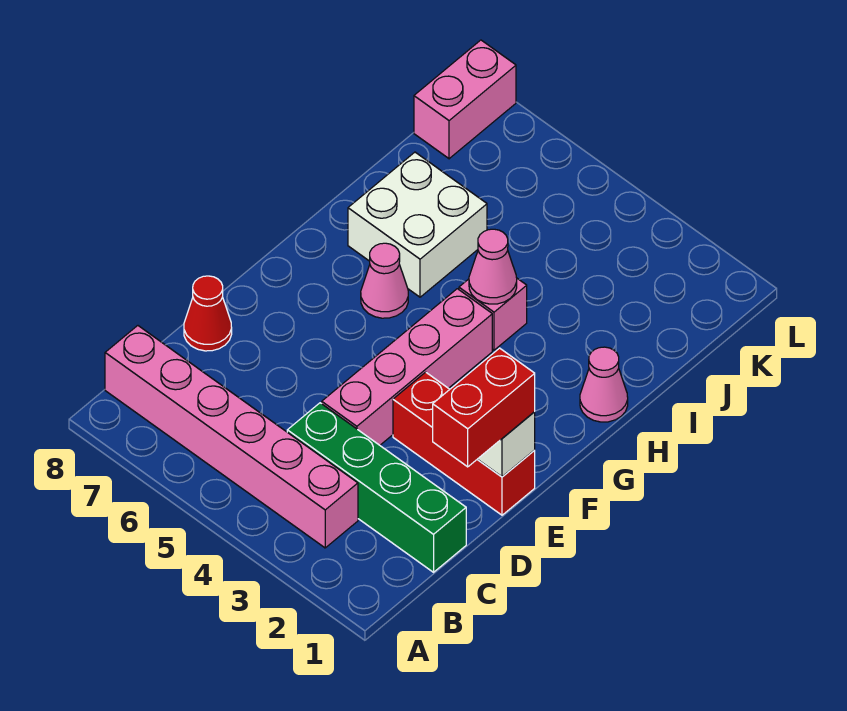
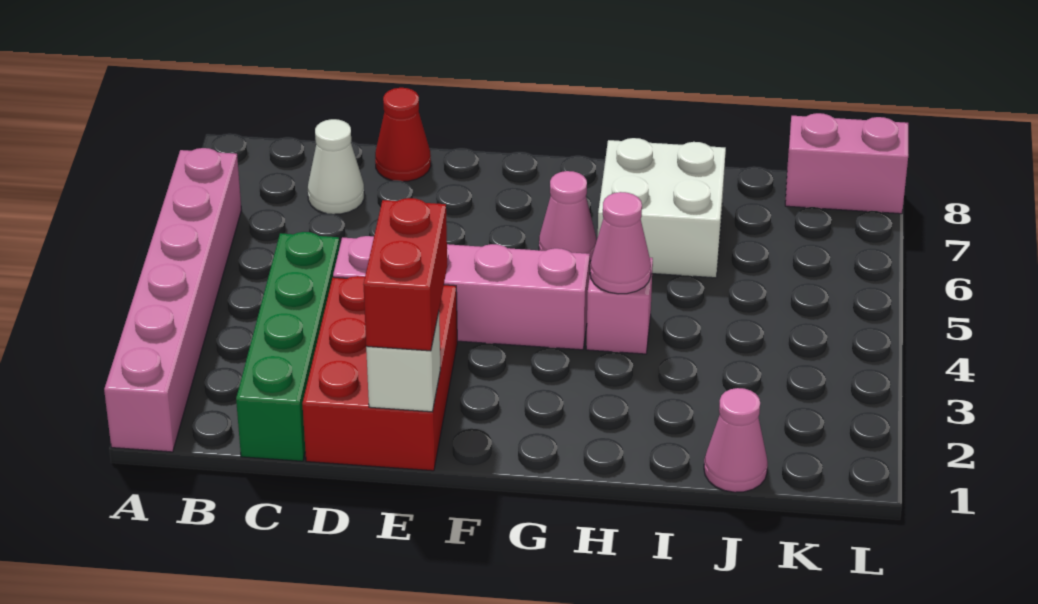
pink brick B3:B8 level 1 -> pink brick A1:A6 level 1
none -> white cone C7 level 1
red brick D1:E1 level 3 -> red brick E1:E2 level 3
red brick E1:E3 level 1 -> red brick D1:E3 level 1
pink cone H1 level 1 -> pink cone J1 level 1

